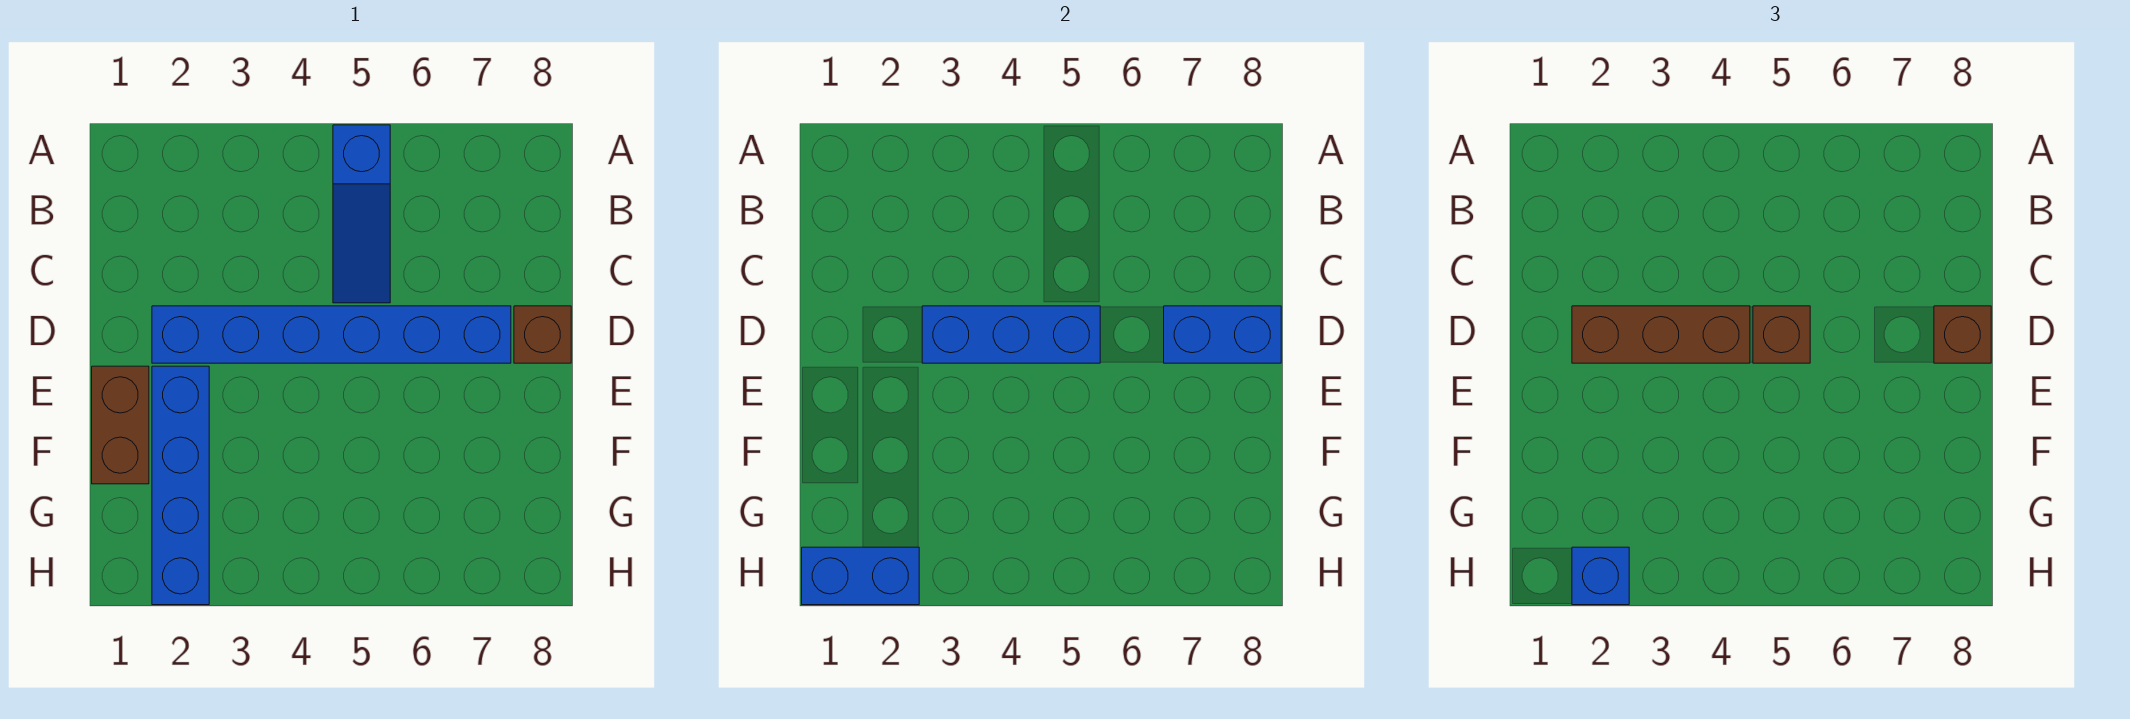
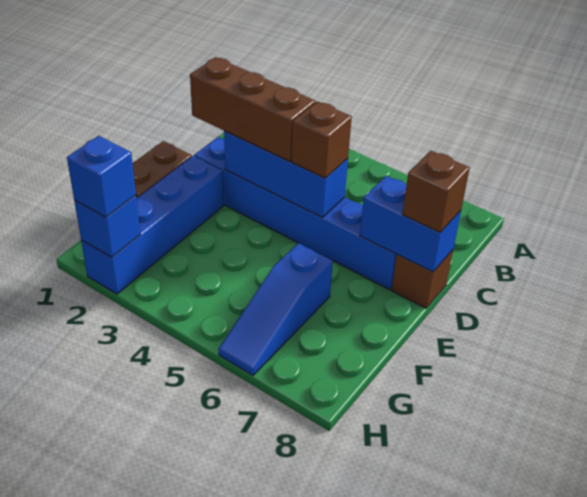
blue slope A5:C5 level 1 top A -> blue slope F6:H6 level 1 top F
blue brick H1:H2 level 2 -> blue brick H2 level 2

